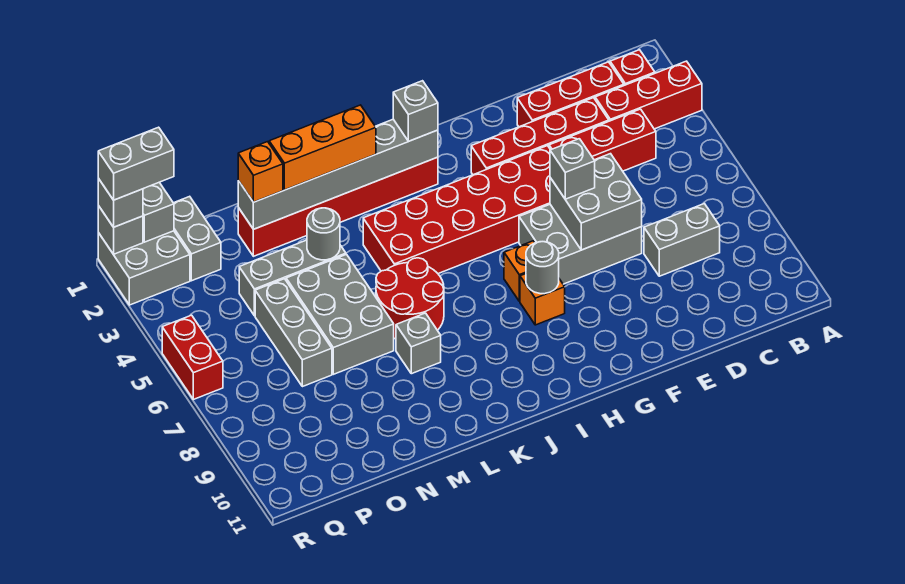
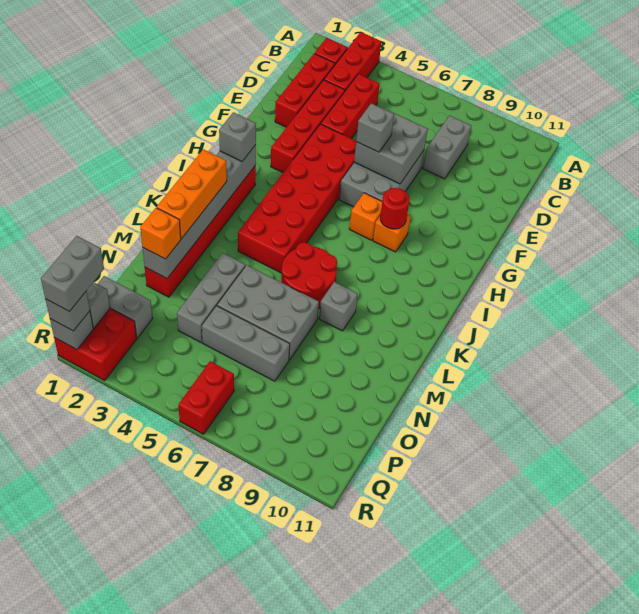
grey round brick H8 level 2 -> red round brick H8 level 2
grey round brick M4 level 2 -> none
grey brick Q1:R2 level 1 -> red brick Q1:R2 level 1
red brick R5:R6 level 1 -> red brick Q6:R6 level 1

